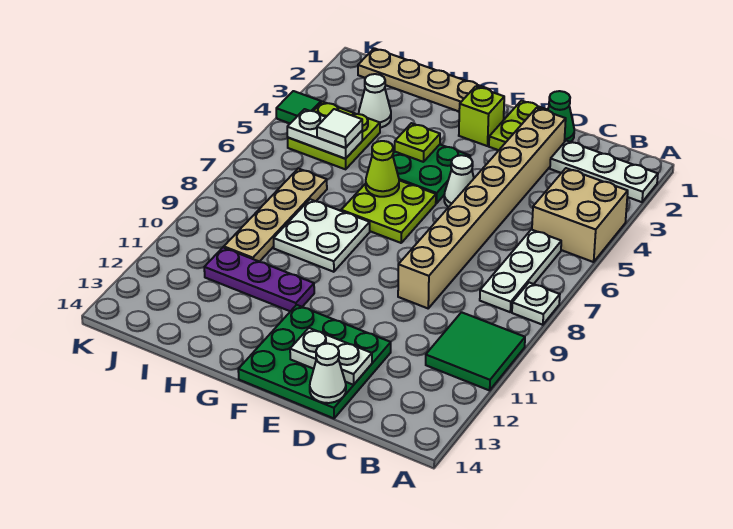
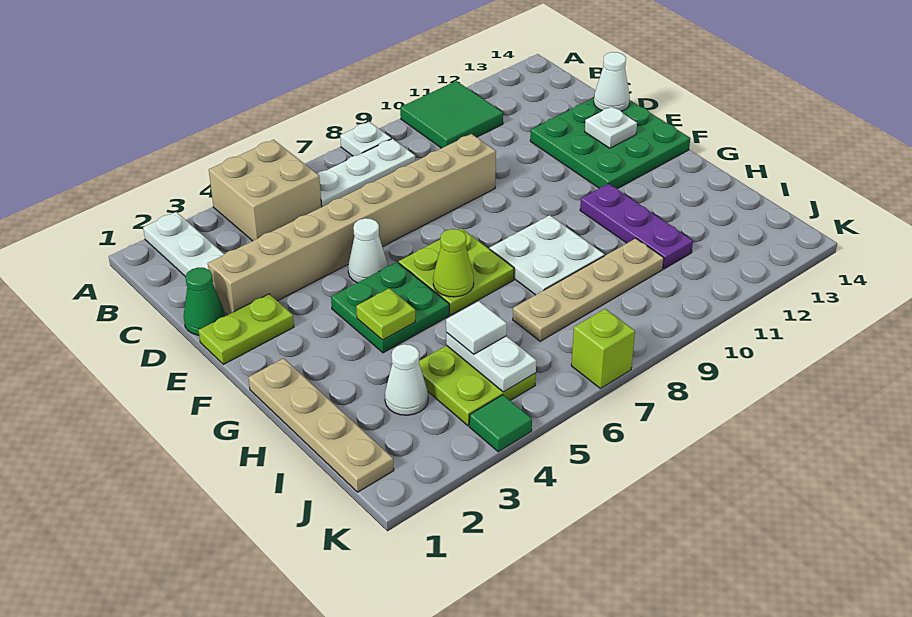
white plate D13:E13 level 2 -> white plate E13 level 2
lime brick F2 level 1 -> lime brick K7 level 1

